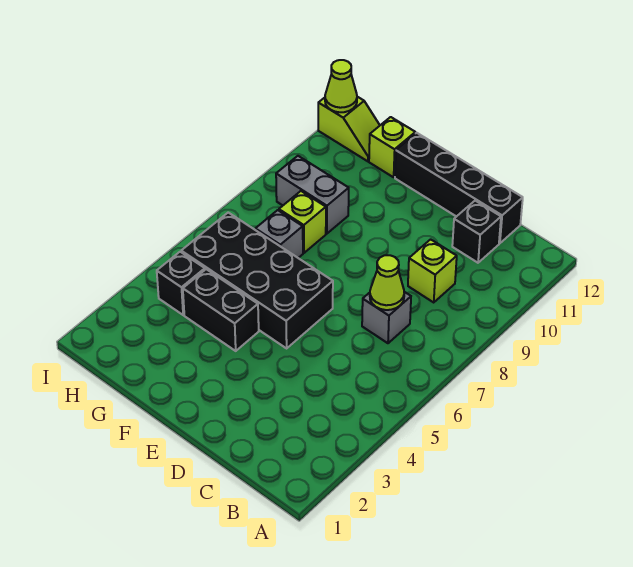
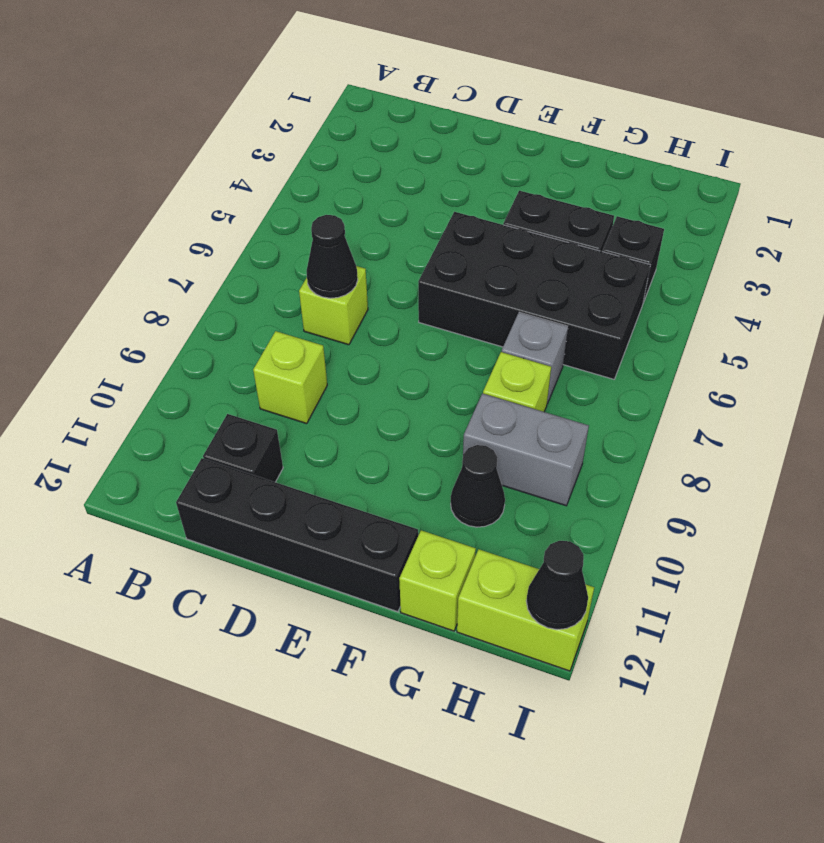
grey brick C7 level 1 -> lime brick C7 level 1
lime cone C7 level 2 -> black cone C7 level 2
none -> black cone G10 level 1
lime slope H12:I12 level 1 top I -> lime brick H12:I12 level 1
lime cone I12 level 2 -> black cone I12 level 2

